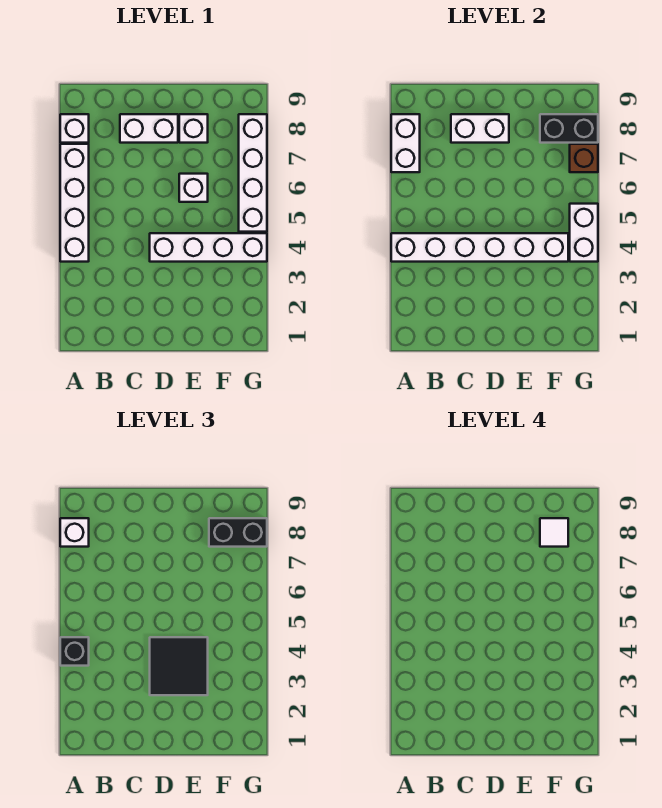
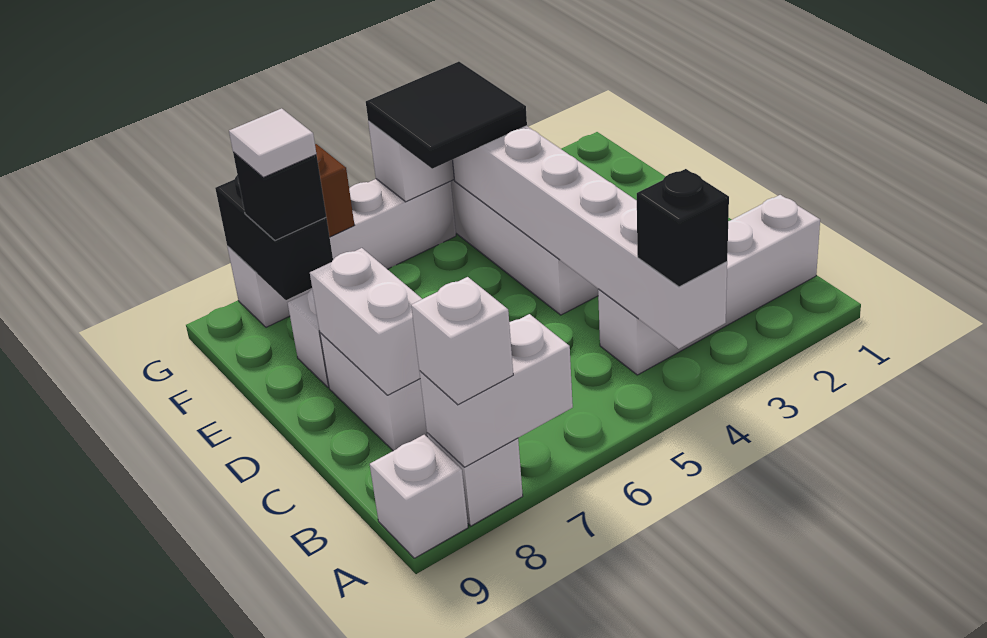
white brick A4:A7 level 1 -> white brick B1:B4 level 1
black tile D3:E4 level 3 -> black tile F4:G5 level 3
white brick E6 level 1 -> white brick A9 level 1
black brick F8:G8 level 3 -> black brick F8 level 3

